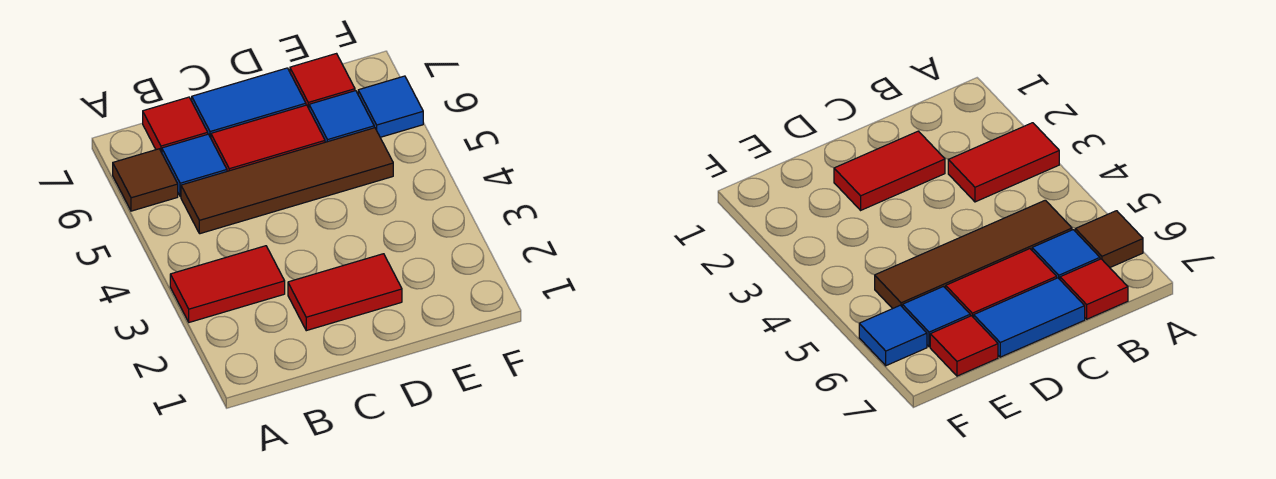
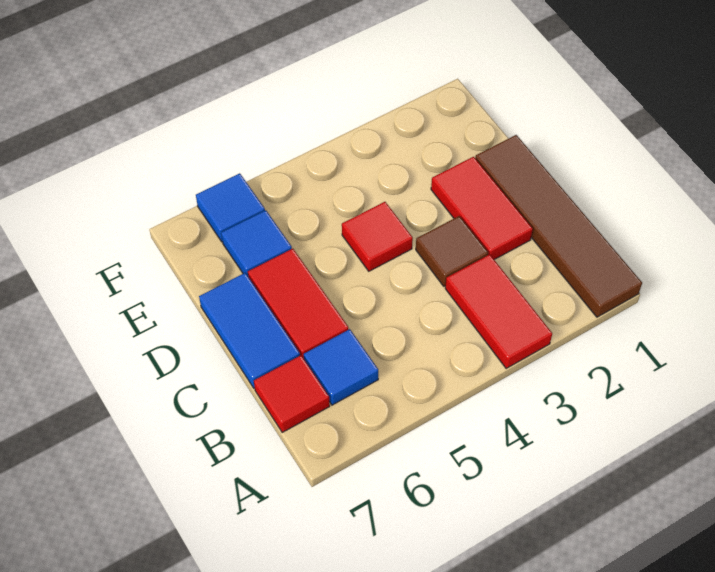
brown tile A6 level 1 -> brown tile C3 level 1
brown tile B5:E5 level 1 -> brown tile A1:D1 level 1
red tile E7 level 1 -> red tile D4 level 1

